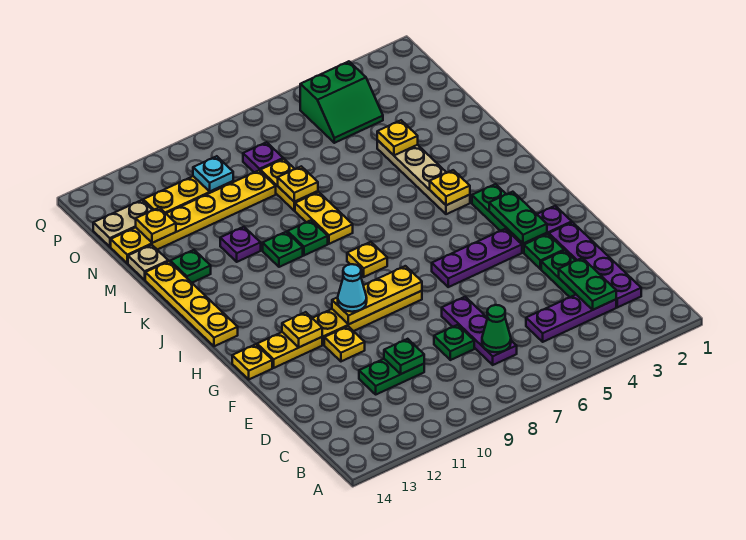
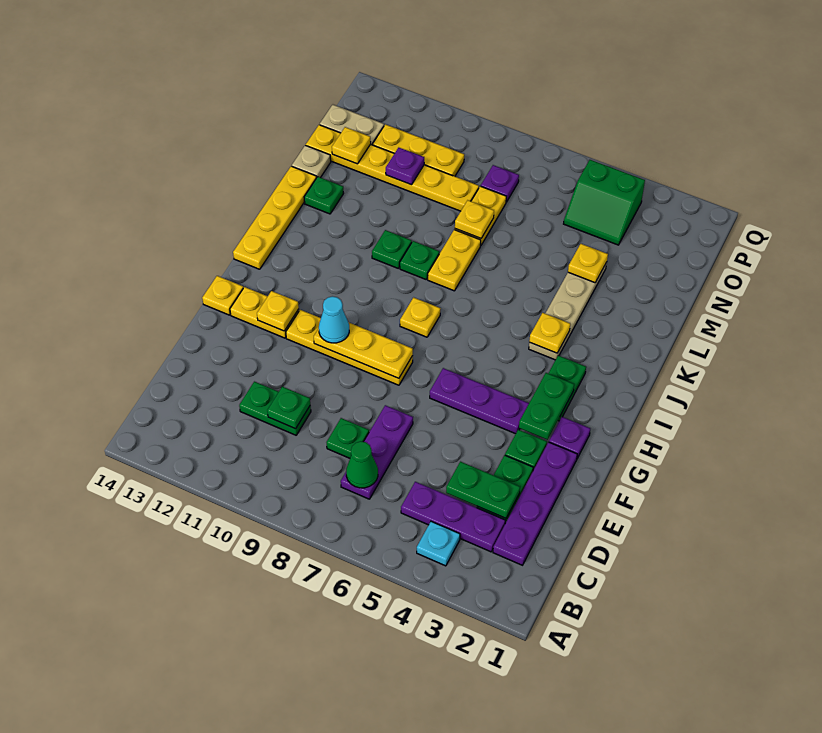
green plate C3:D3 level 2 -> green plate D3:D4 level 2
yellow plate F11 level 1 -> none
purple plate L11 level 1 -> purple plate N11 level 2
cyan plate O10 level 2 -> cyan plate B4 level 1

